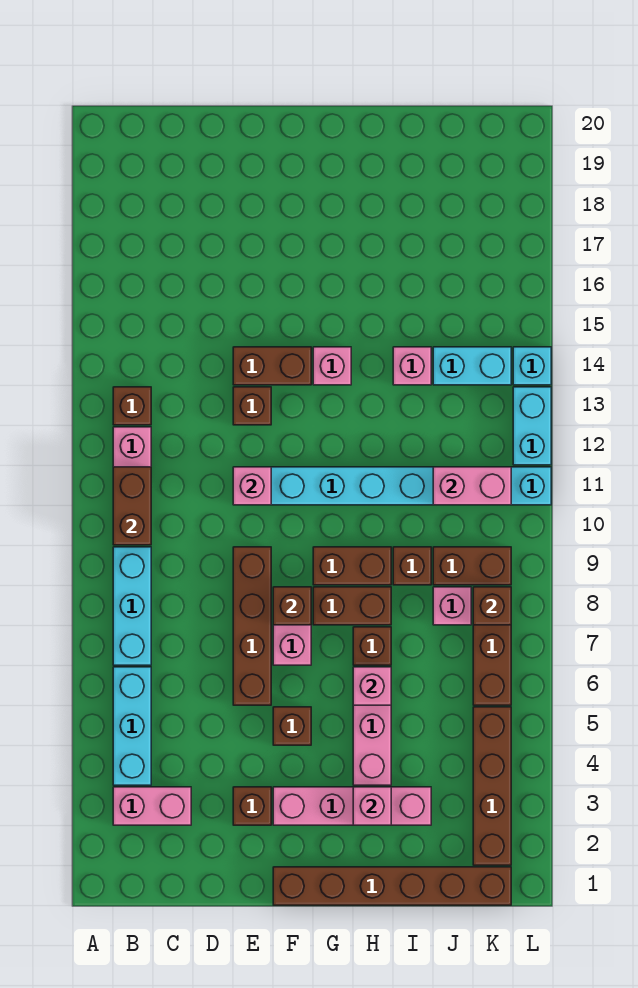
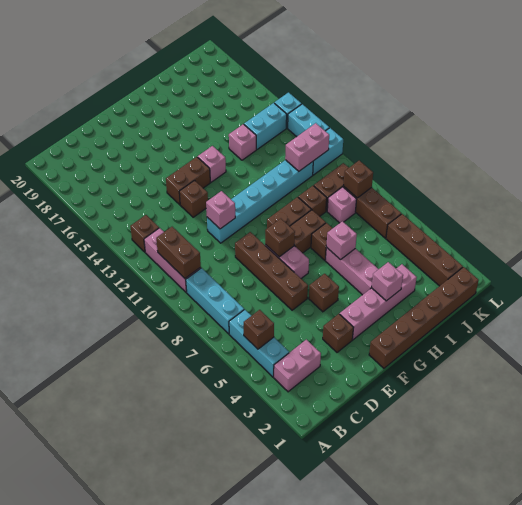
none -> brown brick B5 level 2

